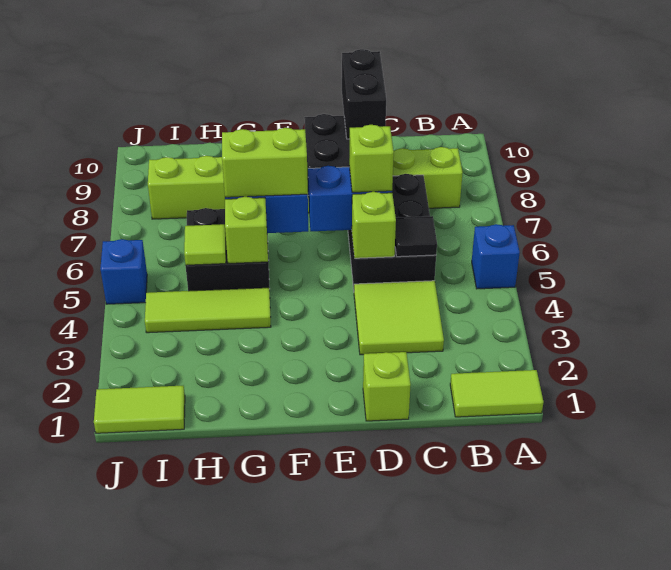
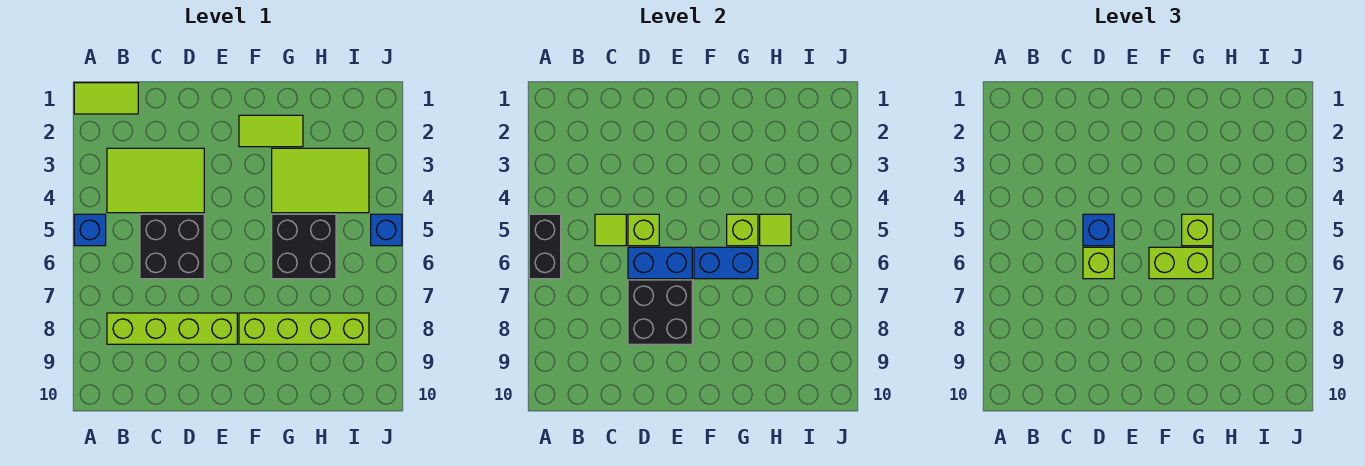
lime tile C3:D4 level 1 -> lime tile B3:D4 level 1
black brick C5:D7 level 1 -> black brick C5:D6 level 1
black tile C5 level 2 -> lime tile C5 level 2
lime brick D1 level 1 -> lime brick G5 level 3
none -> blue brick D5 level 3
black brick D8:D9 level 3 -> black brick A5:A6 level 2
lime tile G4:I4 level 1 -> lime tile G3:I4 level 1
lime tile I1:J1 level 1 -> lime tile F2:G2 level 1

